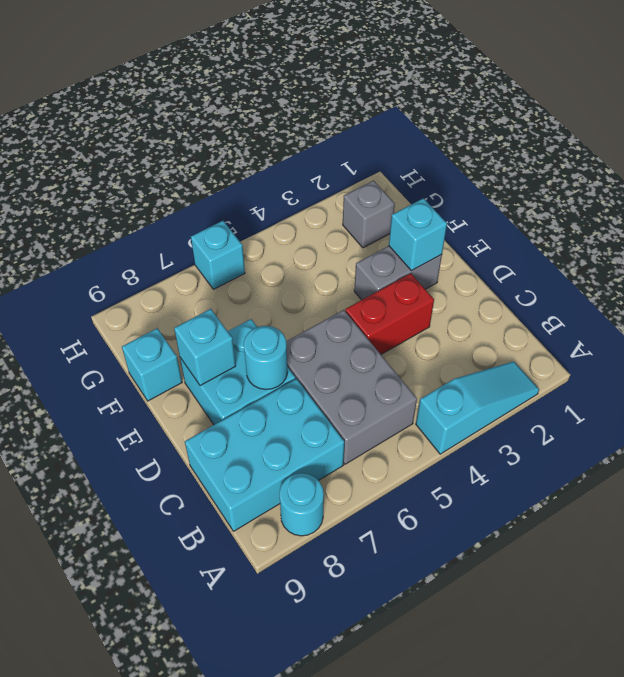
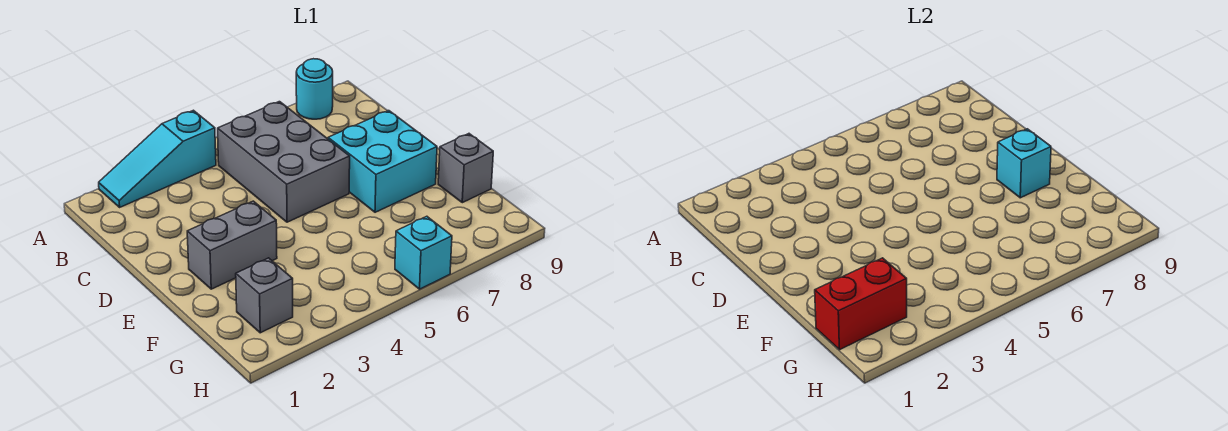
cyan brick B7:C9 level 1 -> none
red brick D3:D4 level 1 -> red brick G1:G2 level 2
cyan round brick D7 level 2 -> none
cyan brick E2 level 2 -> none
cyan brick F9 level 1 -> grey brick F9 level 1

